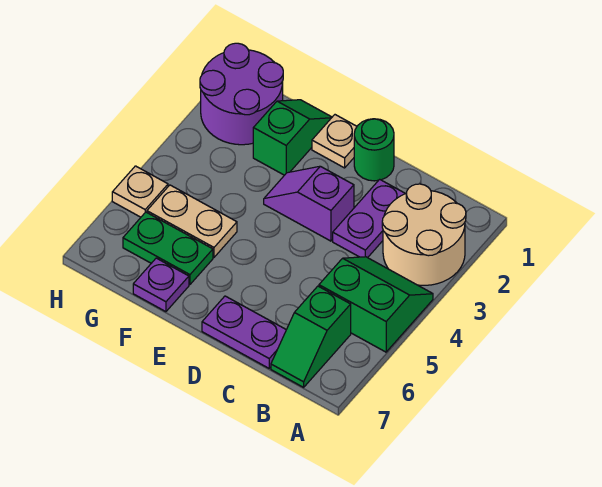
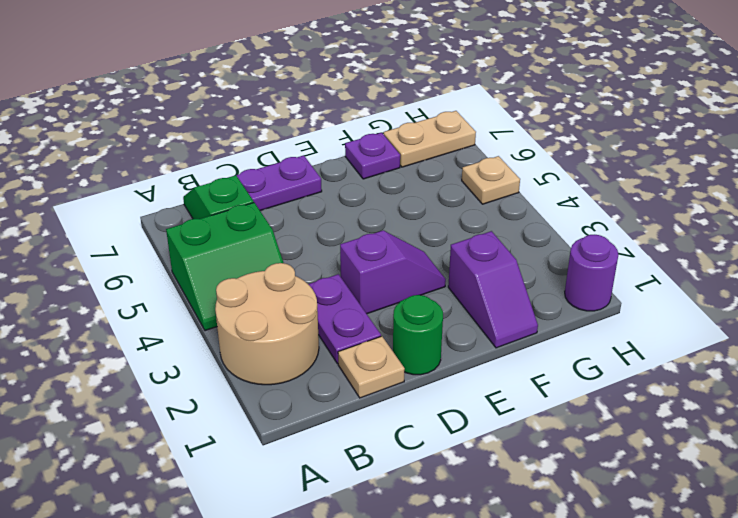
tan plate E1 level 1 -> tan plate C1 level 1
green slope F1:F2 level 1 top 2 -> purple slope F1:F2 level 1 top 2
tan plate F5:G5 level 1 -> tan plate G7:H7 level 1
green plate F6:G6 level 1 -> none
purple round brick G1:H2 level 1 -> purple round brick H1 level 1

